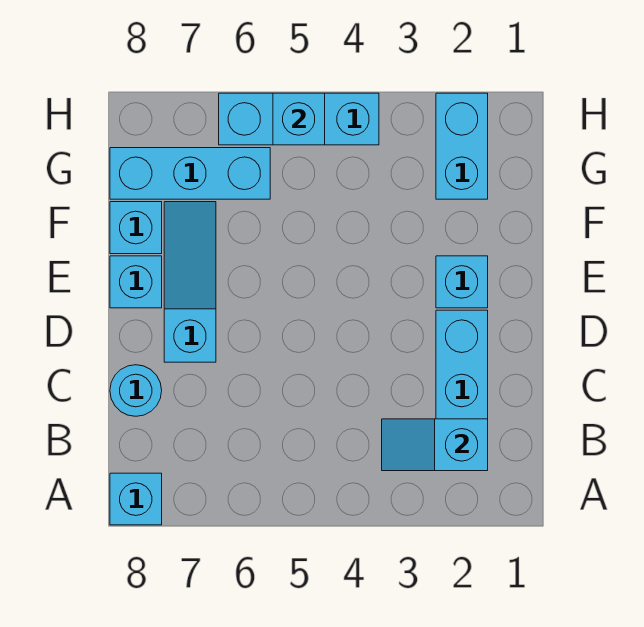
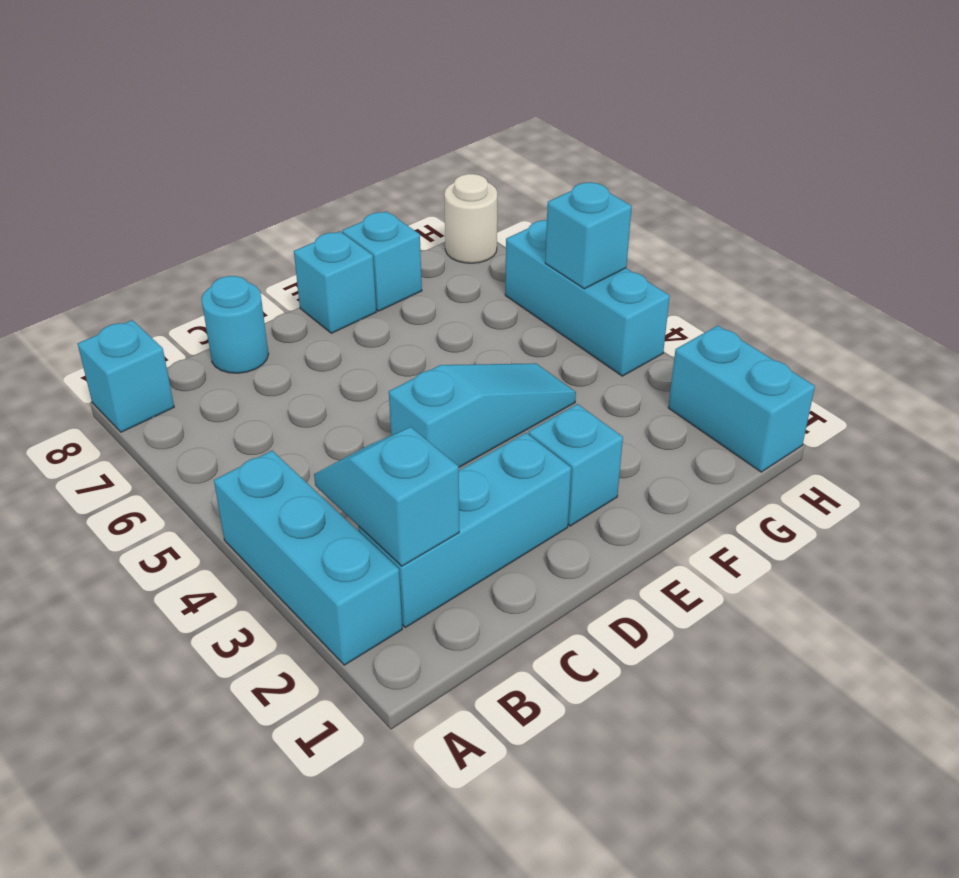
cyan slope D7:F7 level 1 top D -> cyan slope D4:F4 level 1 top D
cyan brick G2:H2 level 1 -> cyan brick H1:H2 level 1
cyan brick G6:G8 level 1 -> cyan brick A2:A4 level 1
none -> white round brick H8 level 1

